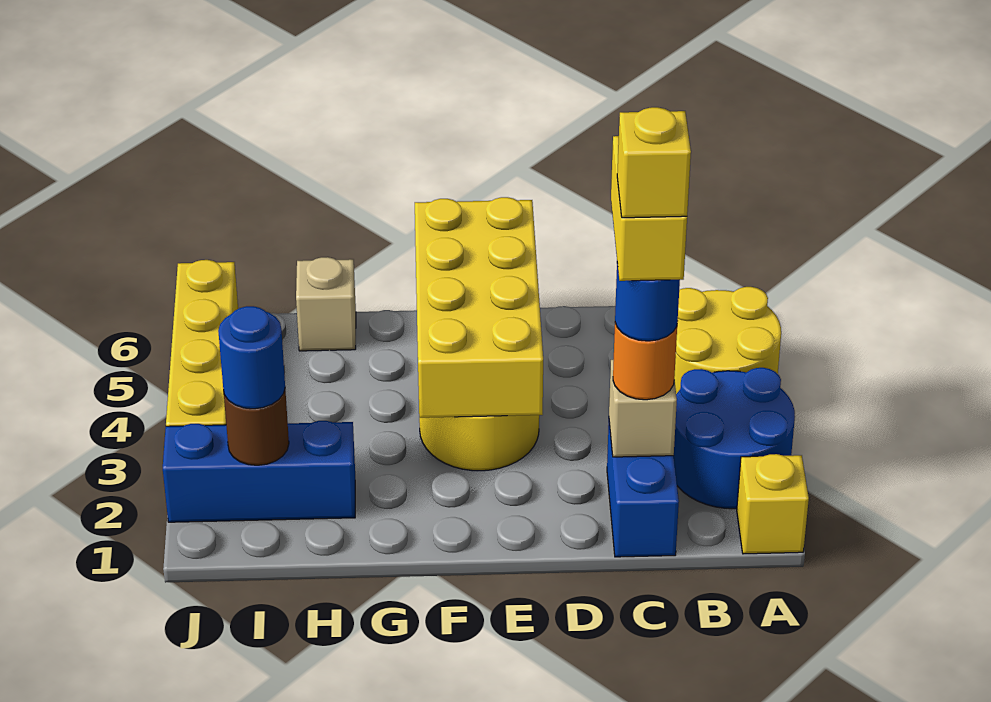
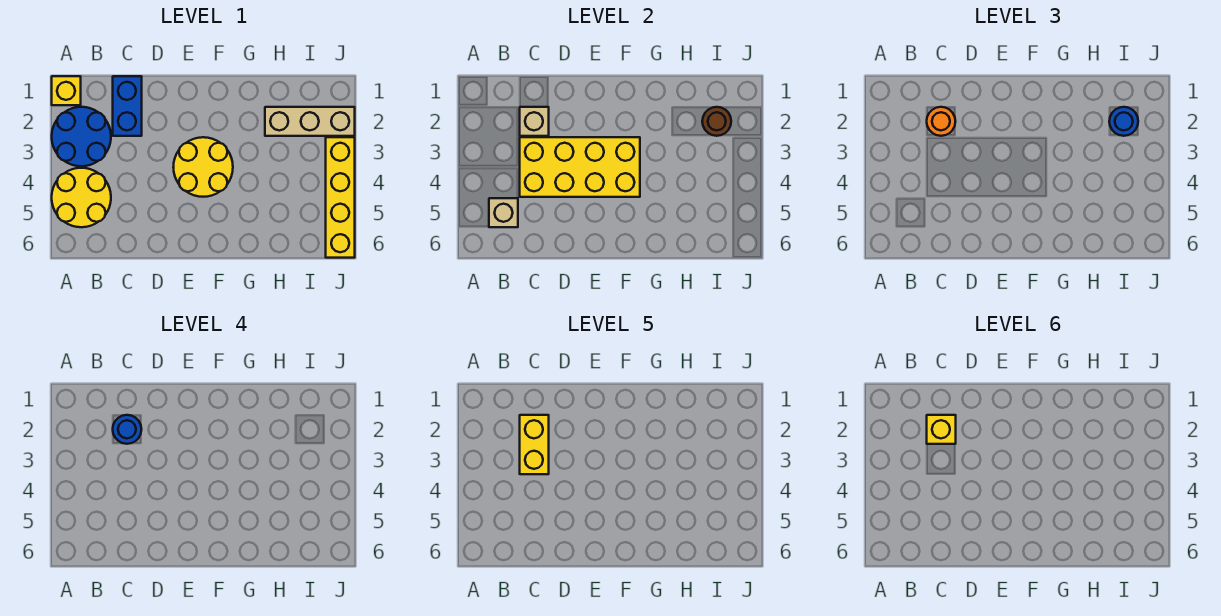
yellow brick E3:F6 level 2 -> yellow brick C3:F4 level 2
blue brick H2:J2 level 1 -> tan brick H2:J2 level 1
tan brick H6 level 1 -> tan brick B5 level 2

